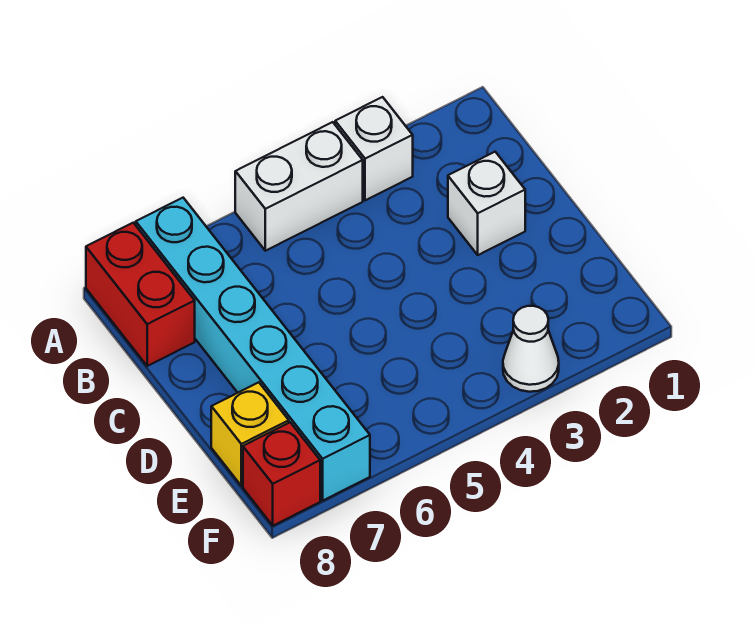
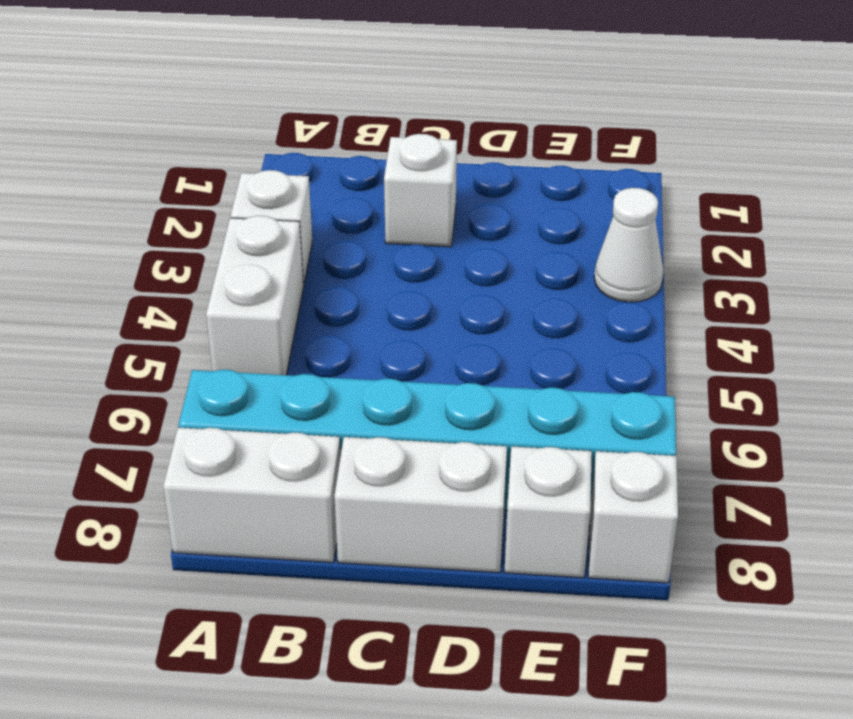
red brick A8:B8 level 1 -> white brick A8:B8 level 1
none -> white brick C8:D8 level 1
yellow brick E8 level 1 -> white brick E8 level 1
red brick F8 level 1 -> white brick F8 level 1

